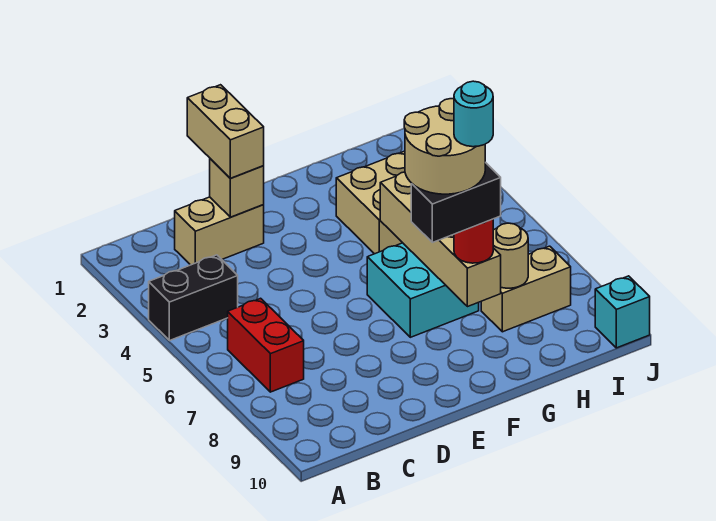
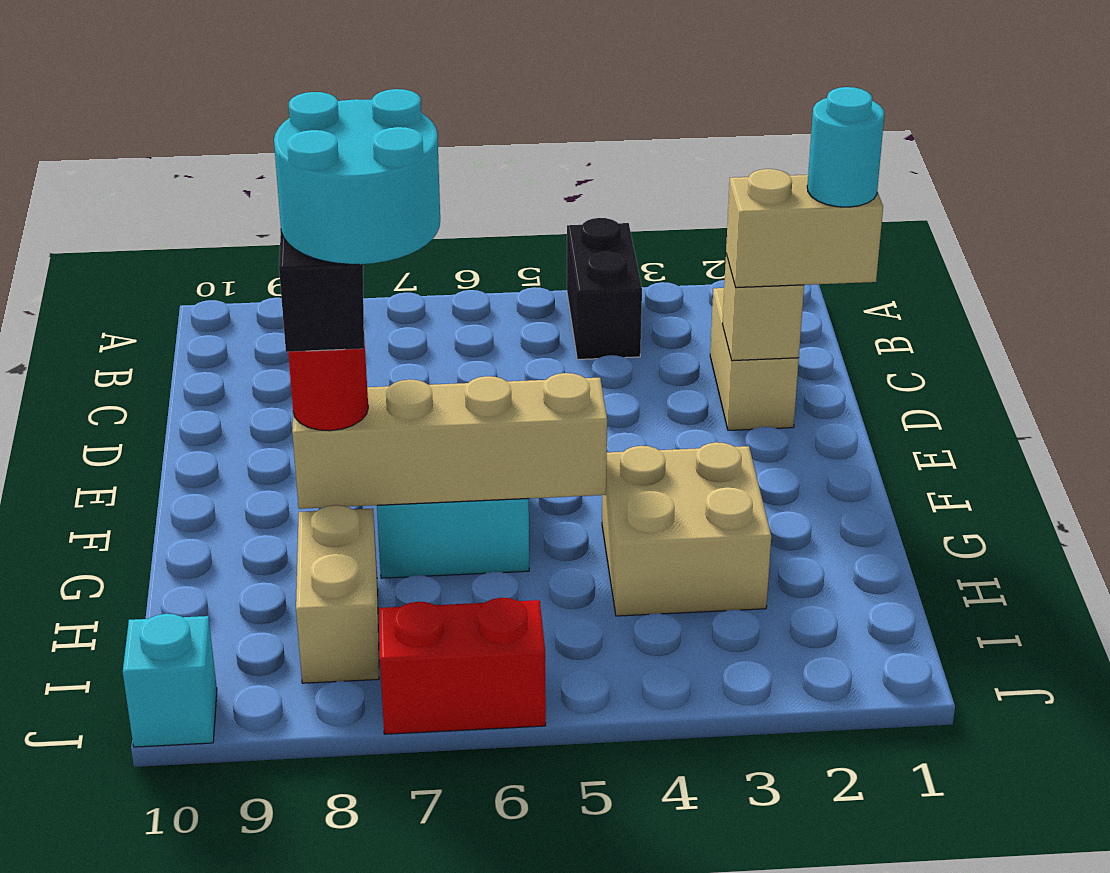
red brick B6:B7 level 1 -> red brick J6:J7 level 1
tan round brick F7:G8 level 5 -> cyan round brick F7:G8 level 5
cyan round brick G8 level 6 -> cyan round brick D1 level 4
tan round brick H8 level 2 -> none

